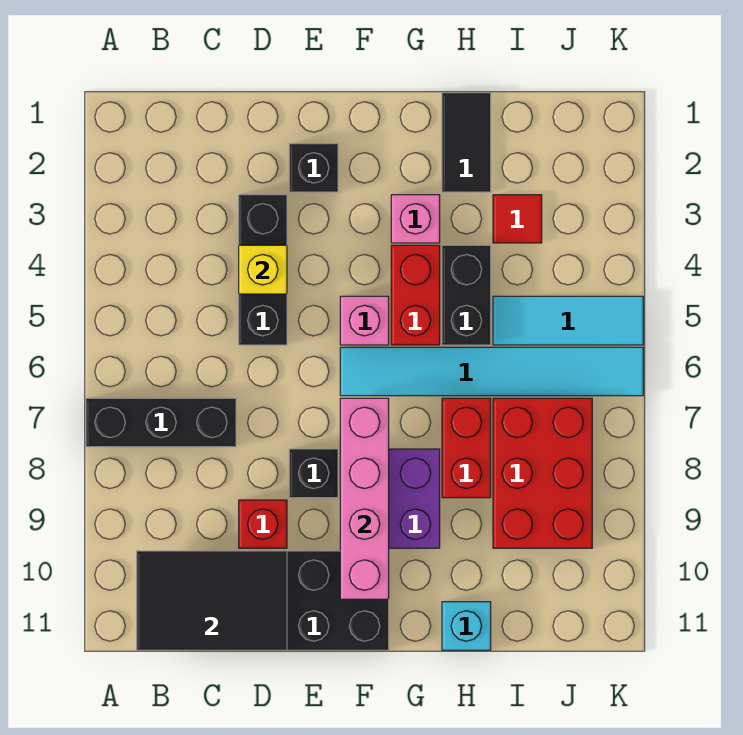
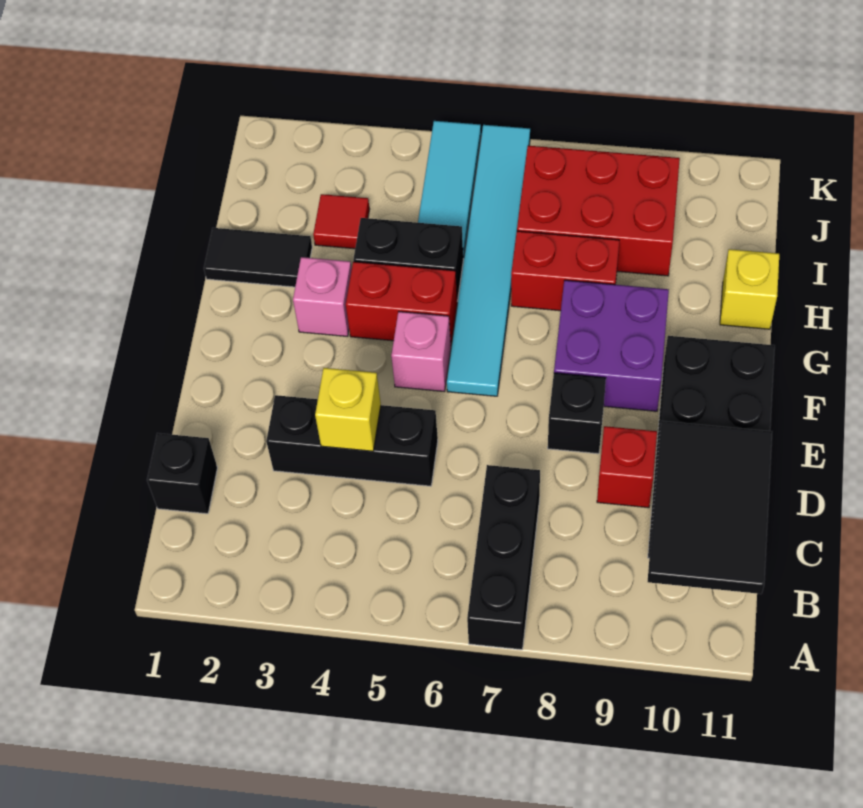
black brick E2 level 1 -> black brick C1 level 1
pink brick F7:F10 level 2 -> none
cyan brick H11 level 1 -> yellow brick H11 level 1

